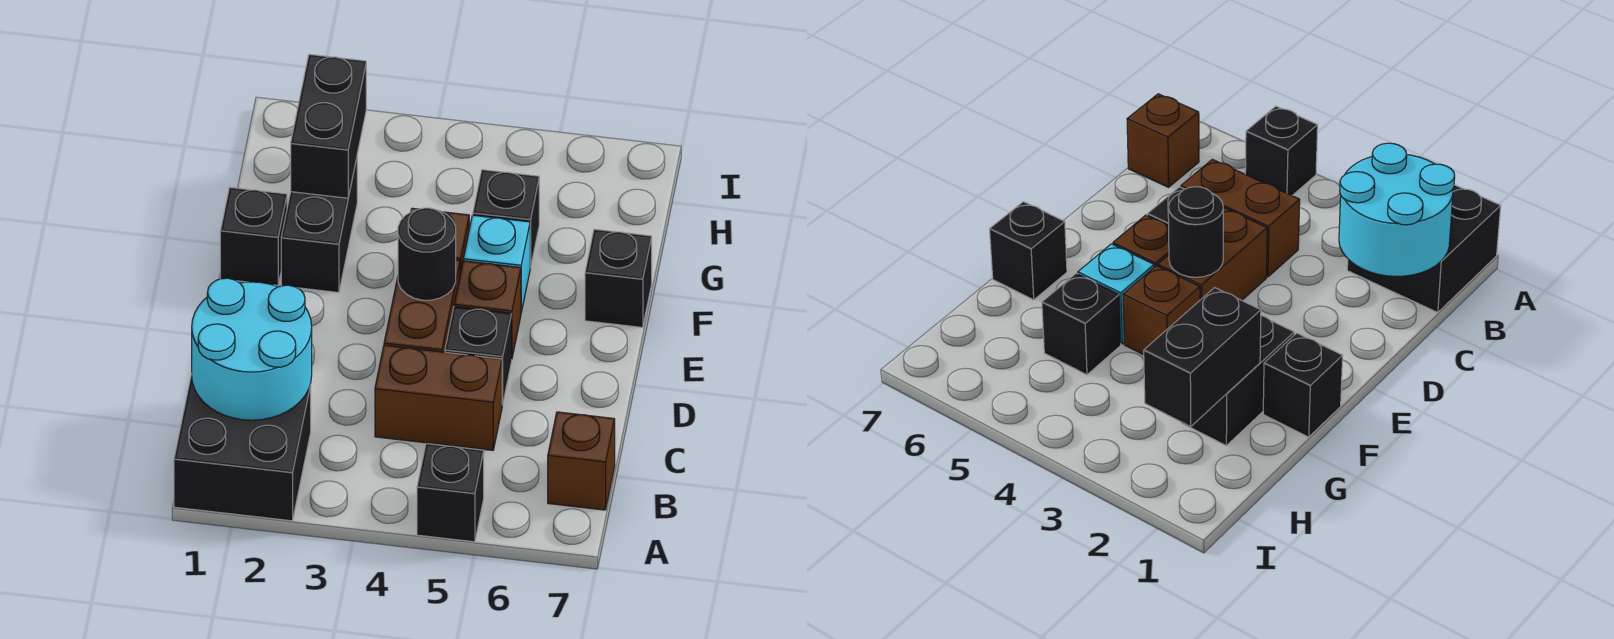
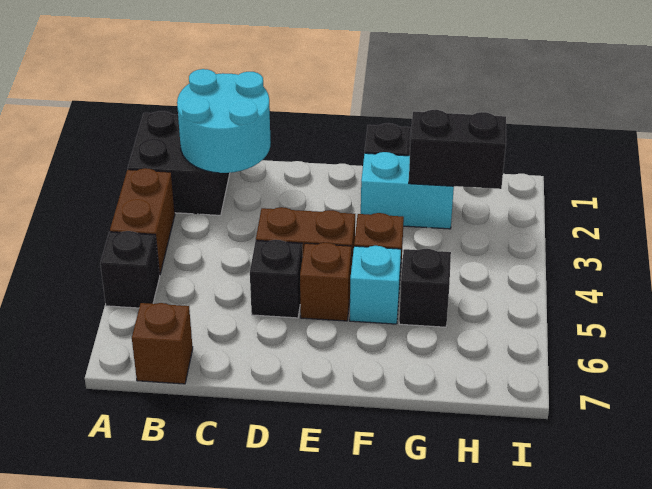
brown brick C4:C5 level 1 -> brown brick A3:A4 level 1
black round brick E4 level 2 -> none
black brick F2:G2 level 1 -> cyan brick F2:G2 level 1
black brick F7 level 1 -> none

